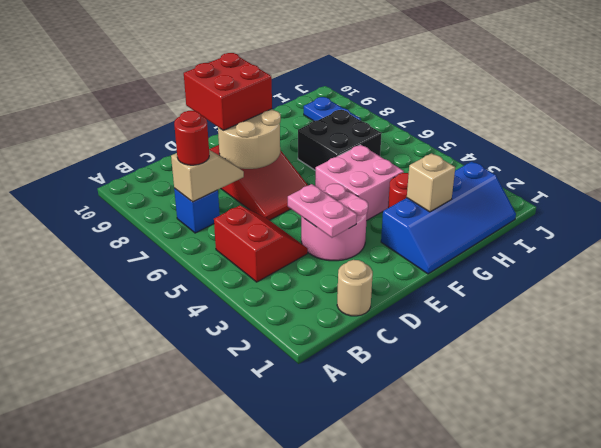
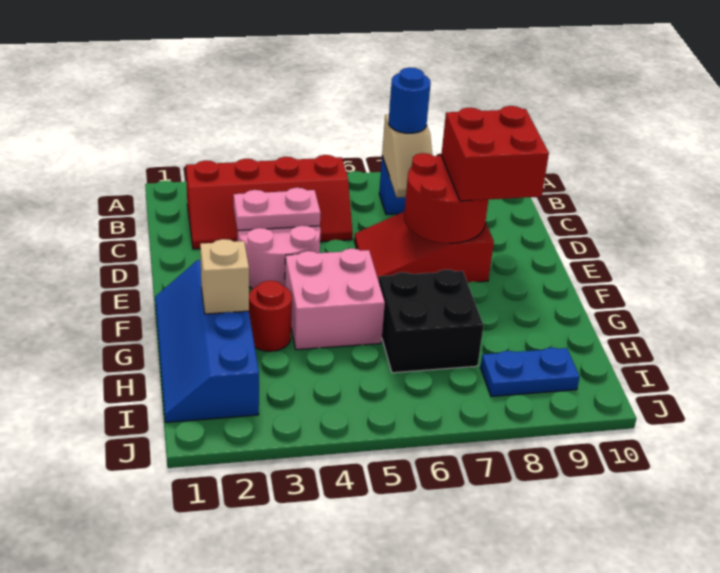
red slope B4:C5 level 1 top B -> red slope B2:C5 level 1 top B
red round brick B7 level 3 -> blue round brick B7 level 3
tan round brick C1 level 1 -> none
tan round brick D7:E8 level 2 -> red round brick D7:E8 level 2

